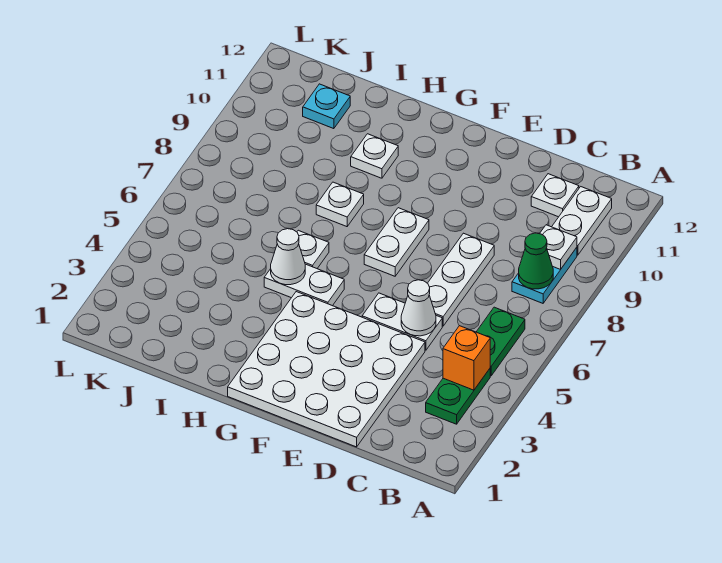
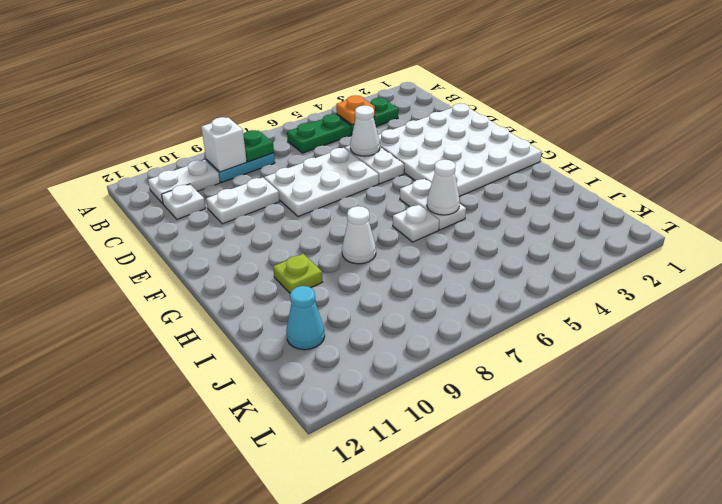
orange brick B4 level 2 -> orange plate B4 level 2
green cone B8 level 2 -> green plate B8 level 2
white plate B9 level 2 -> white brick B9 level 2
white plate D6:D8 level 1 -> white plate D6:E8 level 1
white plate F7:F8 level 1 -> white plate D9:D10 level 1
white plate H8 level 1 -> white cone H8 level 1
white plate H10 level 1 -> lime plate H10 level 1
cyan plate J11 level 1 -> cyan cone J11 level 1

